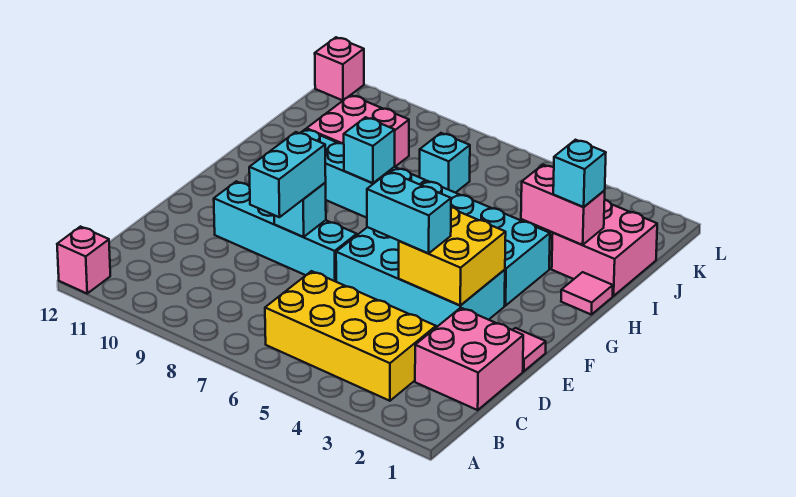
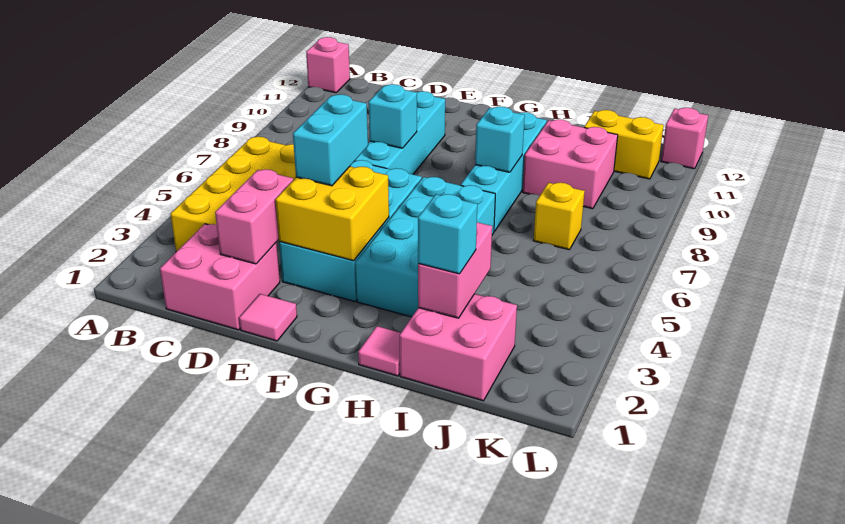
none -> pink brick D2:D3 level 2
cyan brick D8:E8 level 3 -> none
cyan brick J7 level 1 -> yellow brick J7 level 1
none -> yellow brick J11:K11 level 1

